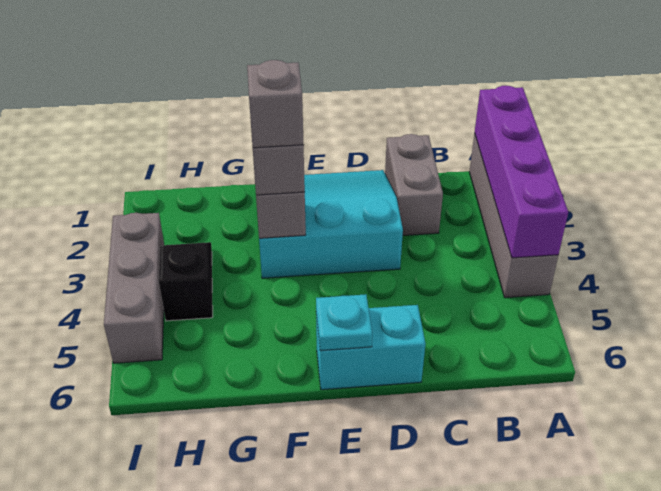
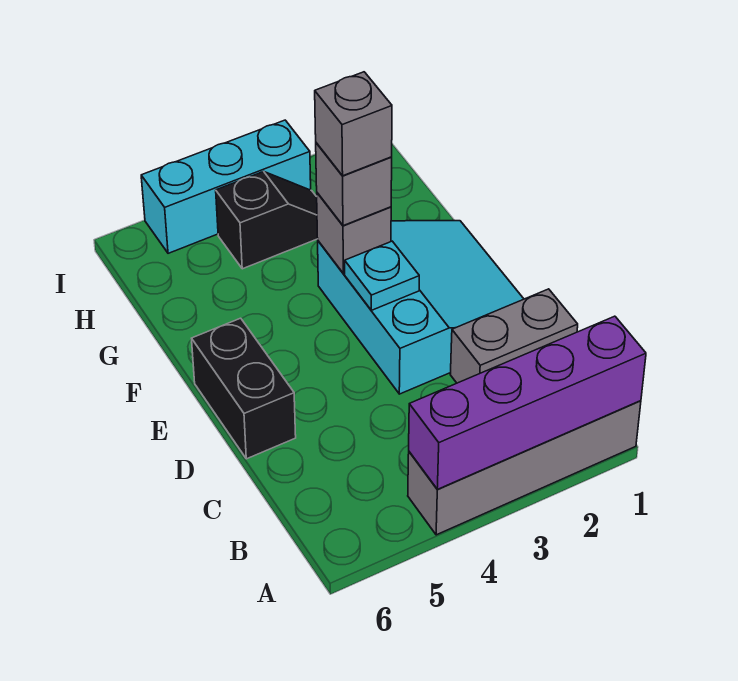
cyan brick D6:E6 level 1 -> black brick D6:E6 level 1
cyan plate E6 level 2 -> cyan plate E3 level 2
grey brick I3:I5 level 1 -> cyan brick I3:I5 level 1

